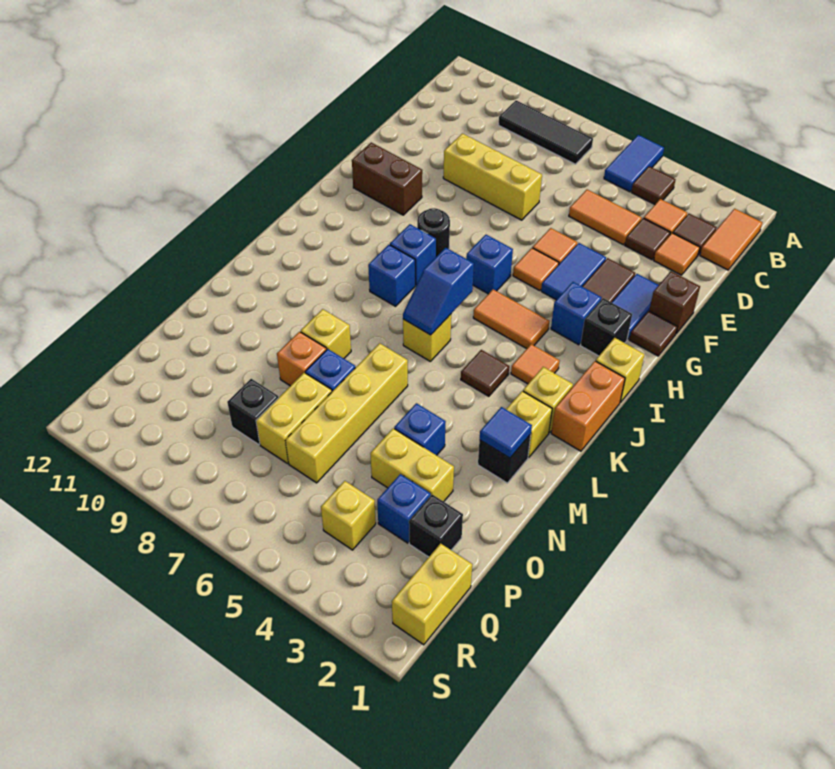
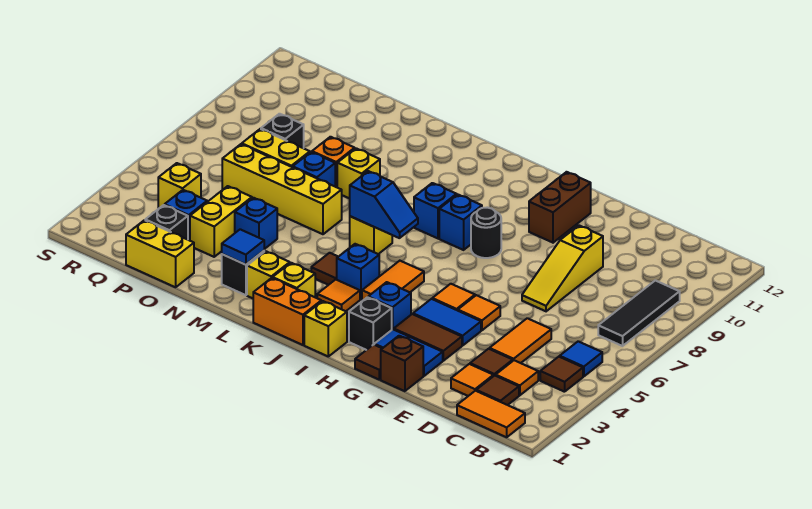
blue tile A5:B5 level 1 -> blue tile B5 level 1
yellow brick E7:E9 level 1 -> yellow slope E7:E9 level 1 top 9
blue brick H6 level 1 -> blue brick J4 level 1
blue slope J6:K6 level 2 top J -> blue slope J6:K6 level 2 top K
yellow brick Q1:R1 level 1 -> yellow brick O1:P1 level 1

